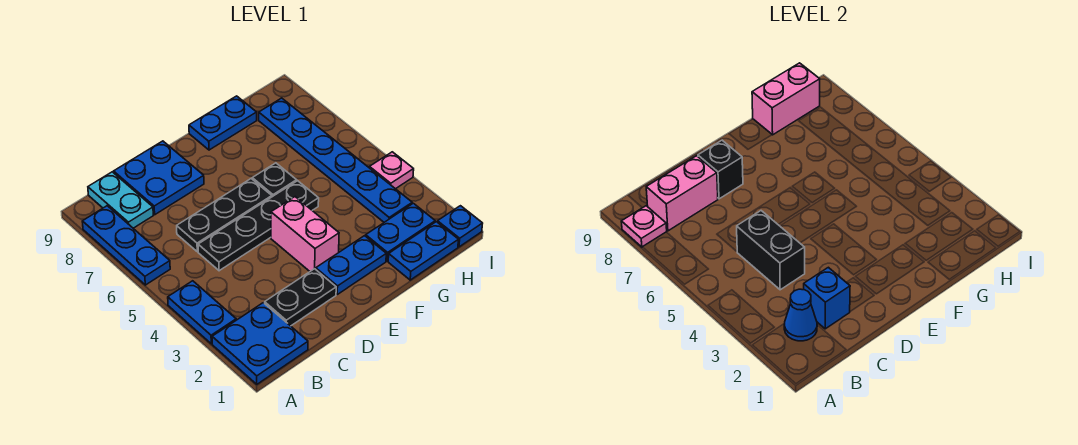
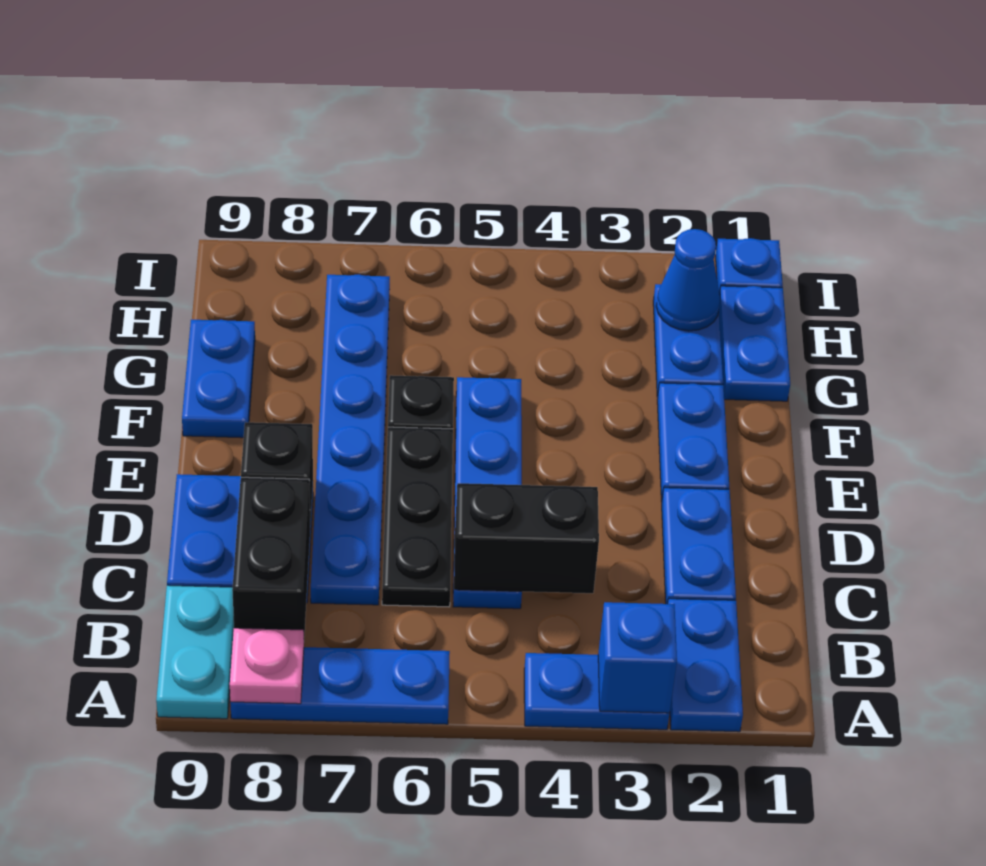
blue plate A1:B2 level 1 -> blue plate A2:B2 level 1
blue cone B2 level 2 -> blue cone H2 level 2
cyan plate B8:B9 level 1 -> cyan plate A9:B9 level 1
pink brick B8:C8 level 2 -> black brick B8:C8 level 2
black plate C2:D2 level 1 -> blue plate C2:D2 level 1
blue brick C2 level 2 -> blue brick A3 level 2
black plate C5:F5 level 1 -> blue plate C5:F5 level 1
pink brick E3:E4 level 1 -> none
pink brick G9:H9 level 2 -> none
blue plate H3:H8 level 1 -> blue plate C7:H7 level 1
pink plate I4 level 1 -> none

